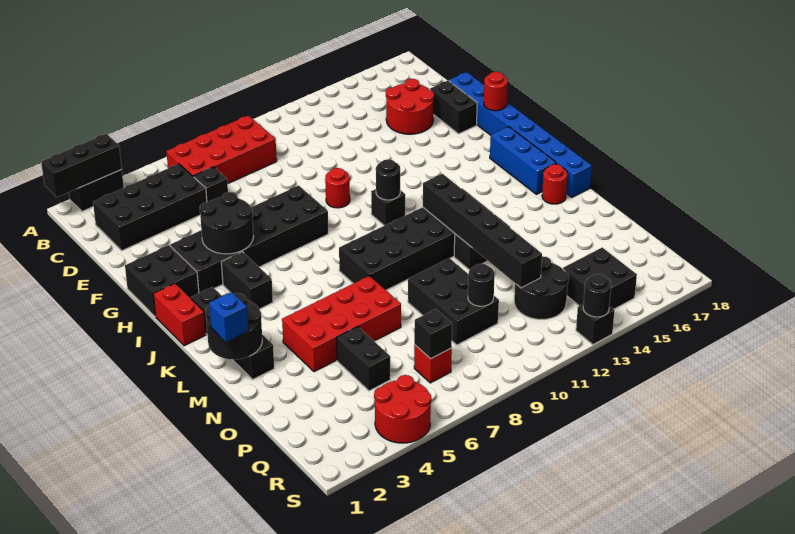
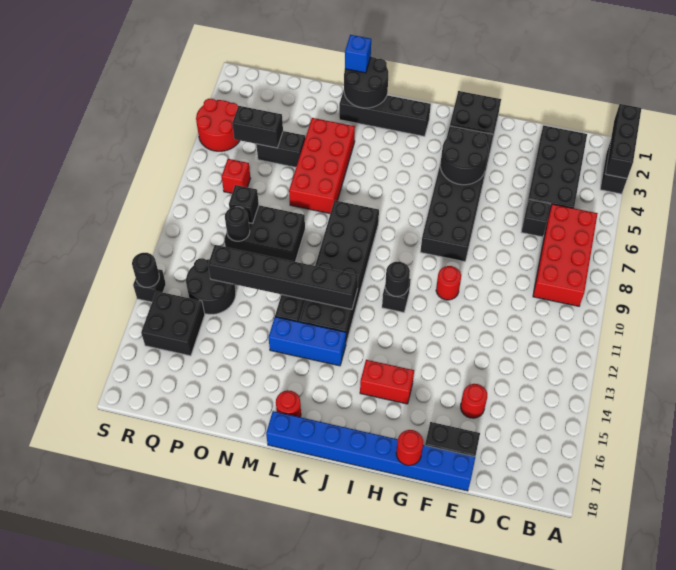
red round brick D15:E16 level 1 -> red round brick E15 level 1
red brick I1:J1 level 1 -> red brick H15:I15 level 1
black brick I4:J4 level 1 -> black brick P5:Q5 level 2
blue brick I17:K17 level 1 -> blue brick K14:M14 level 1
black brick Q7 level 2 -> black brick P9 level 2

